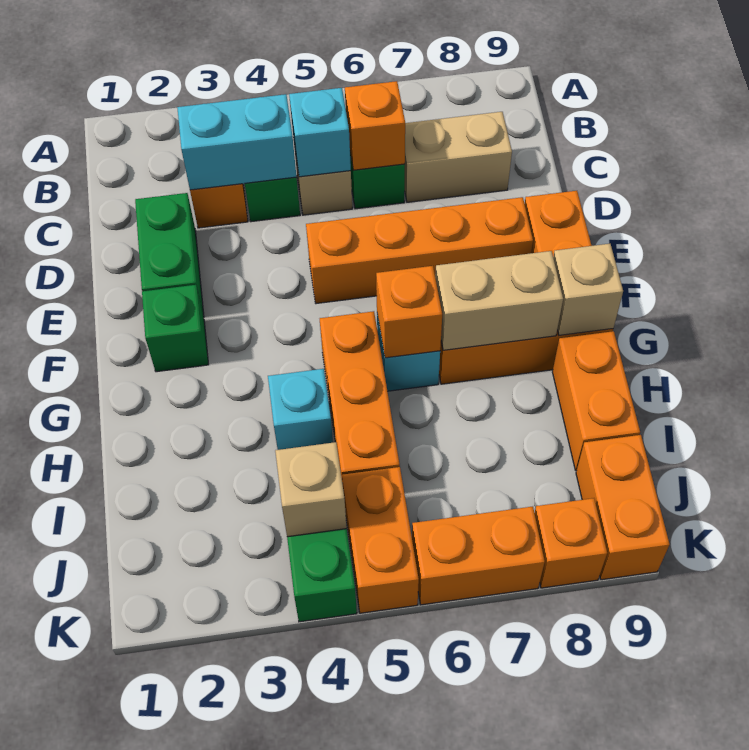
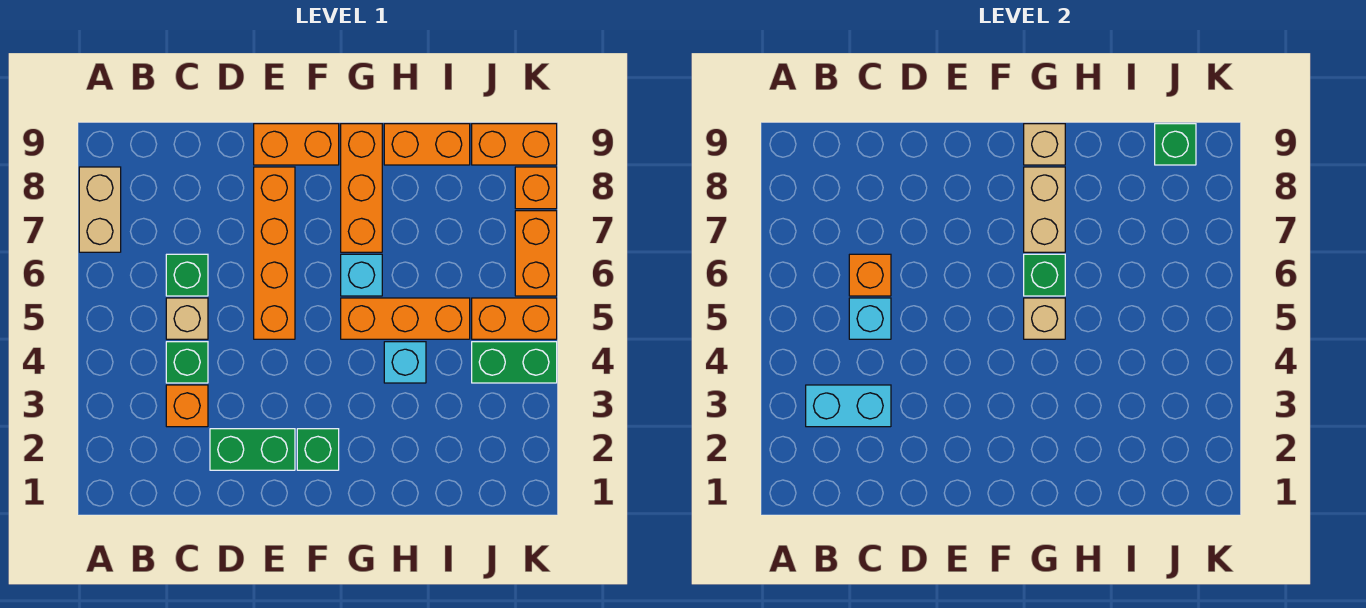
cyan brick C3:C4 level 2 -> cyan brick B3:C3 level 2
tan brick C7:C8 level 1 -> tan brick A7:A8 level 1
orange brick G6 level 2 -> green brick G6 level 2
tan brick J4 level 2 -> tan brick G5 level 2
none -> green brick J9 level 2

